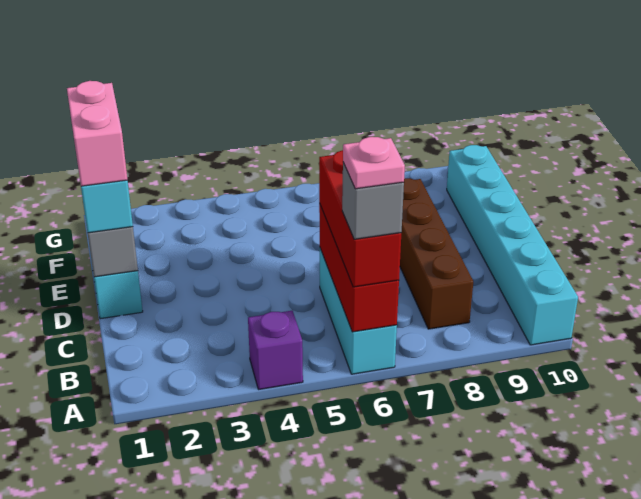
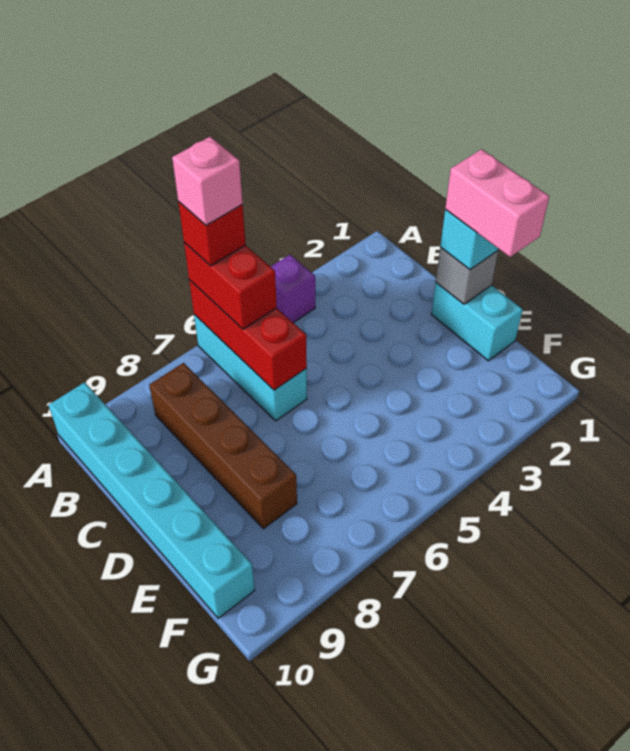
red brick A6:C6 level 3 -> red brick A6:B6 level 3
grey brick A6 level 4 -> red brick A6 level 4
pink plate A6 level 5 -> pink brick A6 level 5

